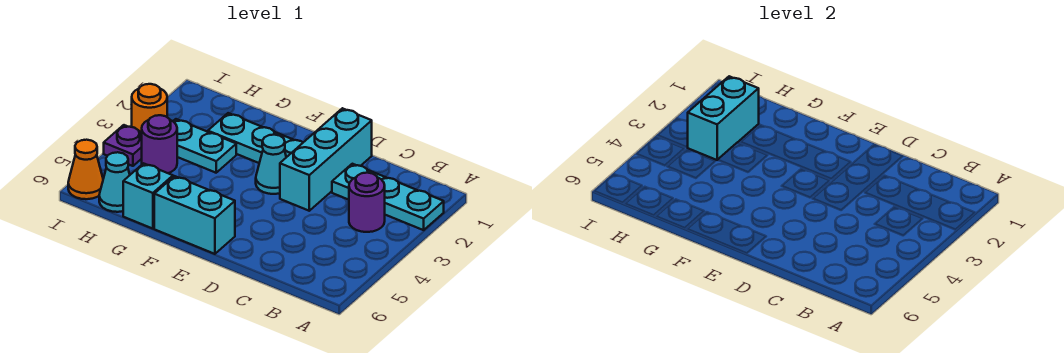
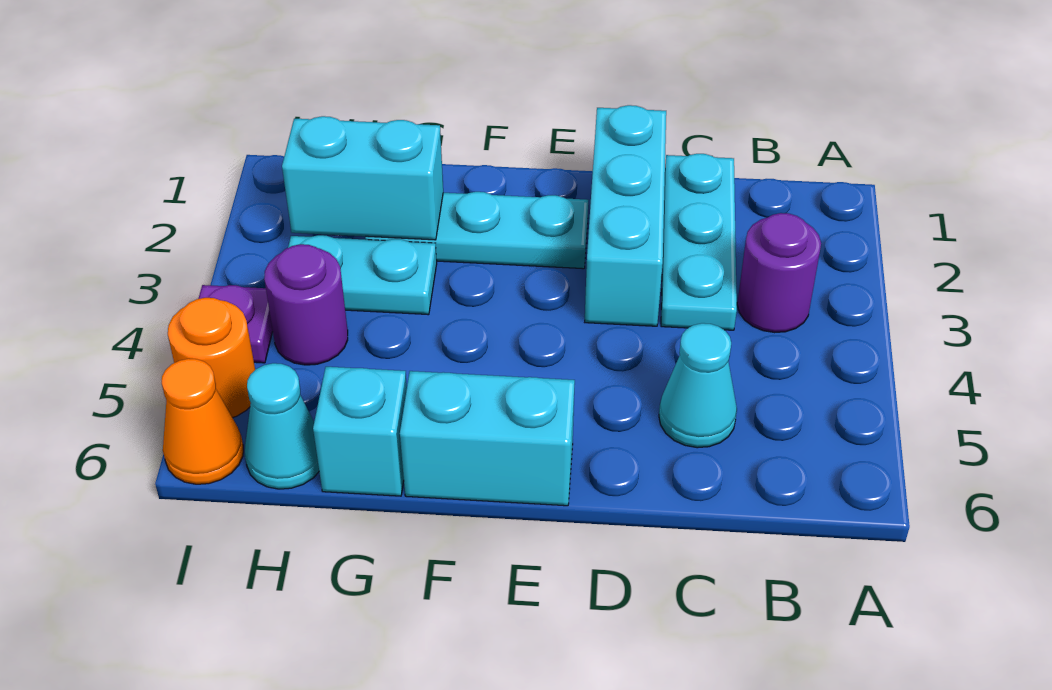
cyan plate A2:C2 level 1 -> cyan plate C1:C3 level 1
cyan cone E3 level 1 -> cyan cone C5 level 1
cyan brick H2:H3 level 2 -> cyan brick G2:H2 level 2
orange round brick I3 level 1 -> orange round brick I5 level 1

